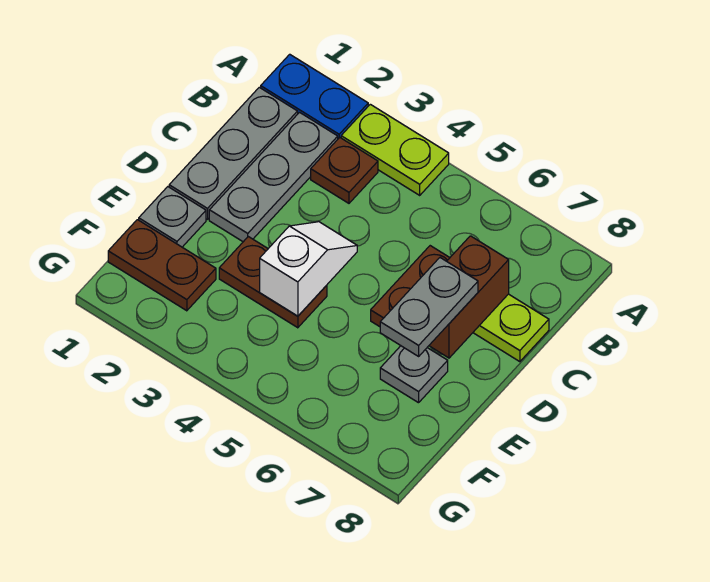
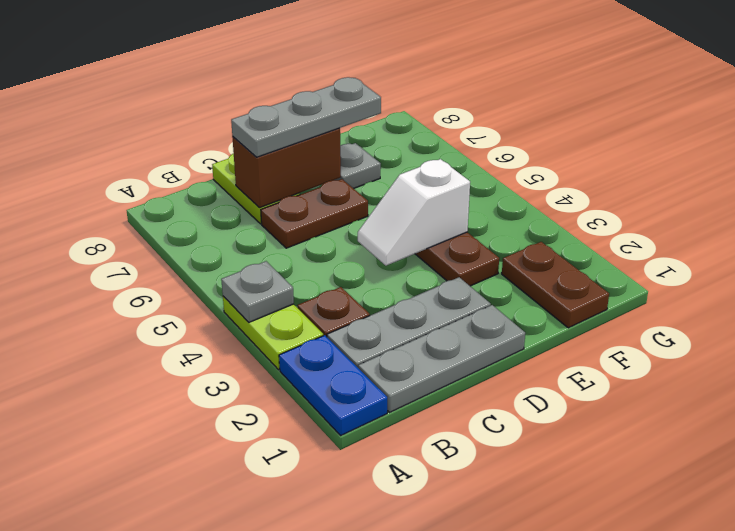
grey plate D7:E7 level 3 -> grey plate C7:E7 level 3
grey plate E1 level 1 -> grey plate A4 level 2

